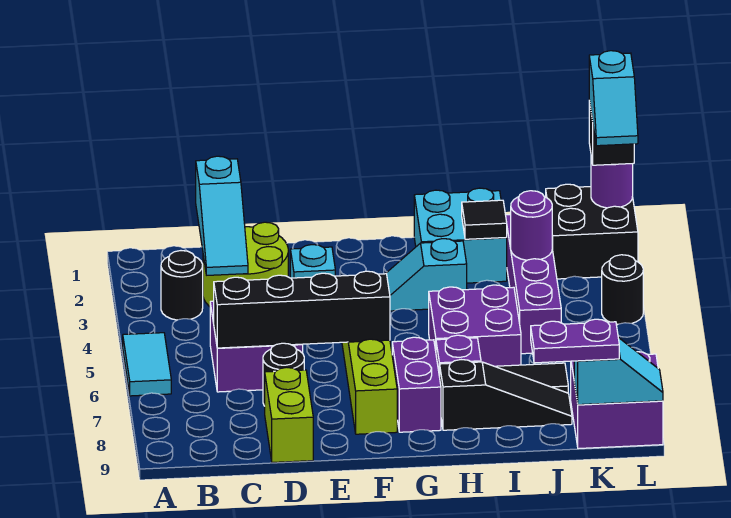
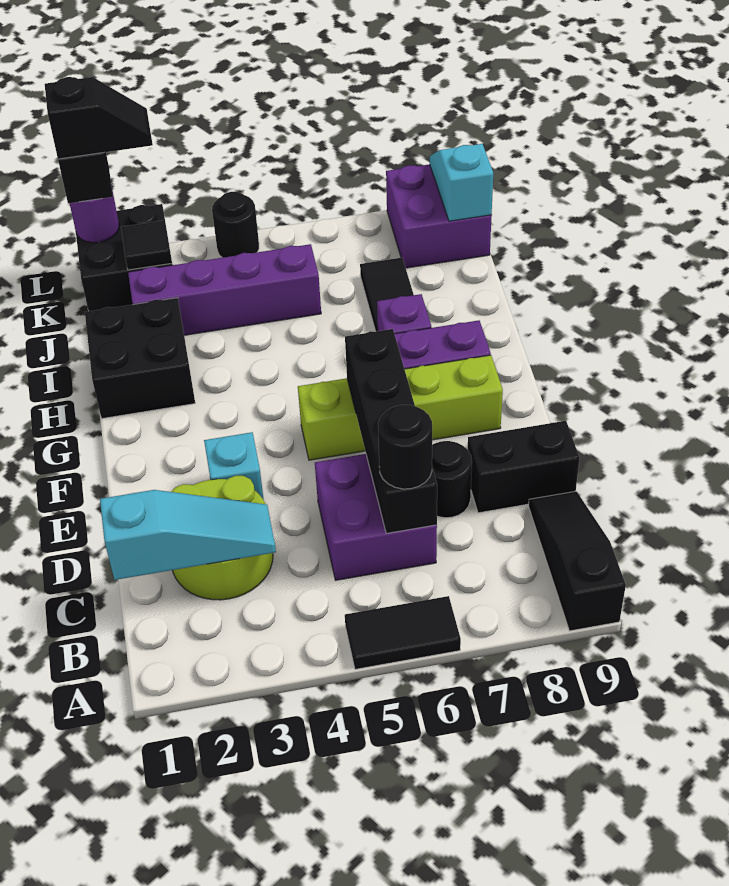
cyan tile A5:A6 level 1 -> black tile A5:A6 level 1
black round brick B3 level 1 -> black round brick C6 level 3
lime brick D8:D9 level 1 -> black brick D8:D9 level 1
cyan slope G3:H3 level 1 top H -> none
cyan brick H1:I2 level 1 -> black brick H1:I2 level 1
purple brick H5:I6 level 1 -> none
black slope H8:J8 level 1 top H -> black slope A9:C9 level 1 top A
black tile I2 level 2 -> black tile K2 level 2
purple round brick J3 level 2 -> none
purple plate J9:K9 level 3 -> none
cyan slope L1:L2 level 4 top 1 -> black slope L1:L2 level 4 top 1

